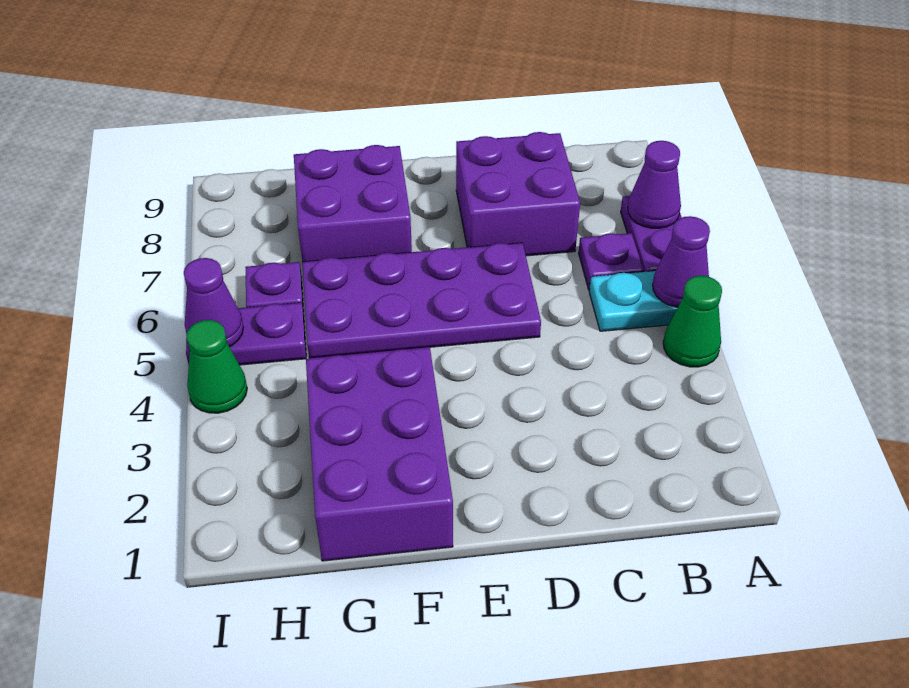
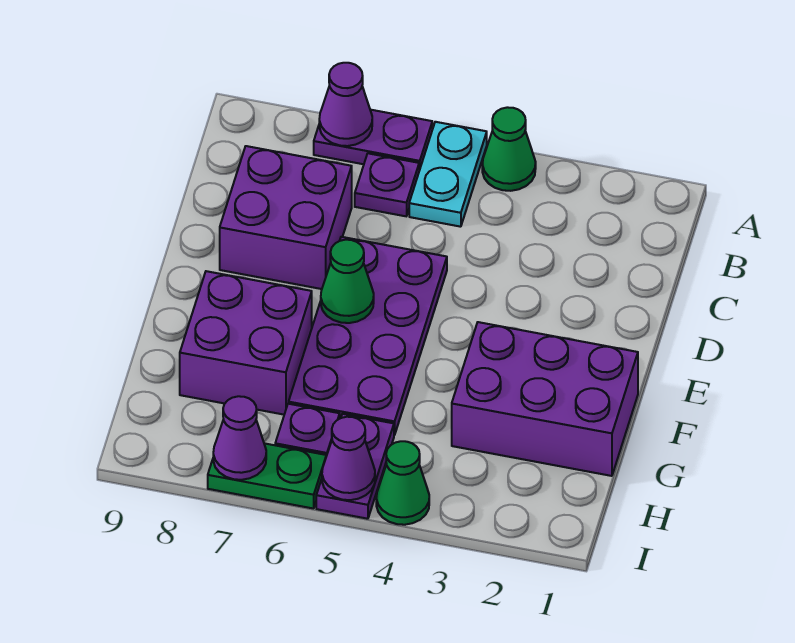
purple cone A5 level 2 -> purple cone I7 level 2
none -> green cone E6 level 2
none -> green plate I6:I7 level 1

